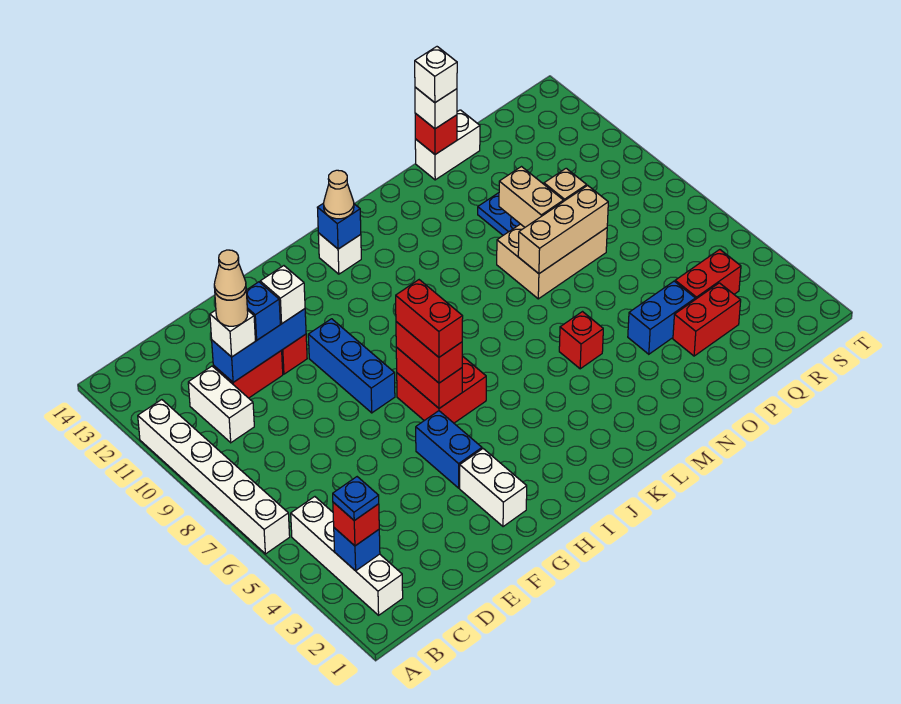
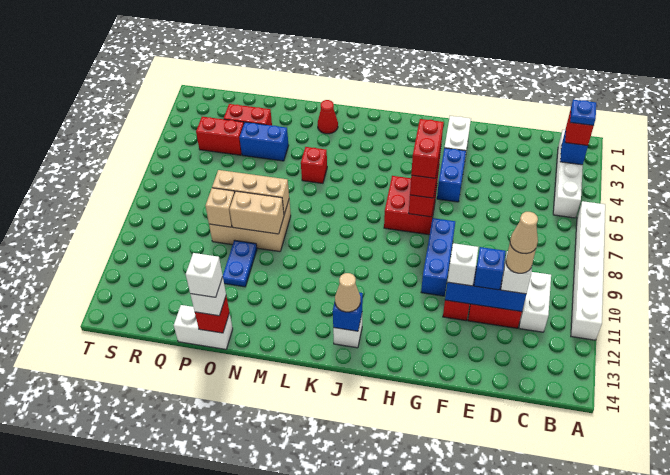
none -> red cone M2 level 1
tan brick O9:O10 level 2 -> tan brick N9:O9 level 2

